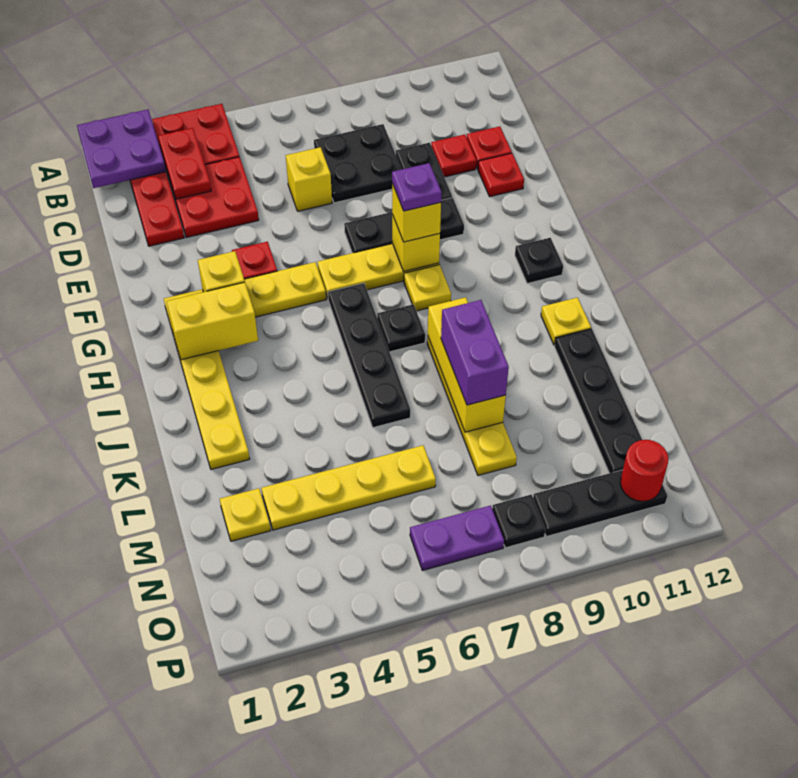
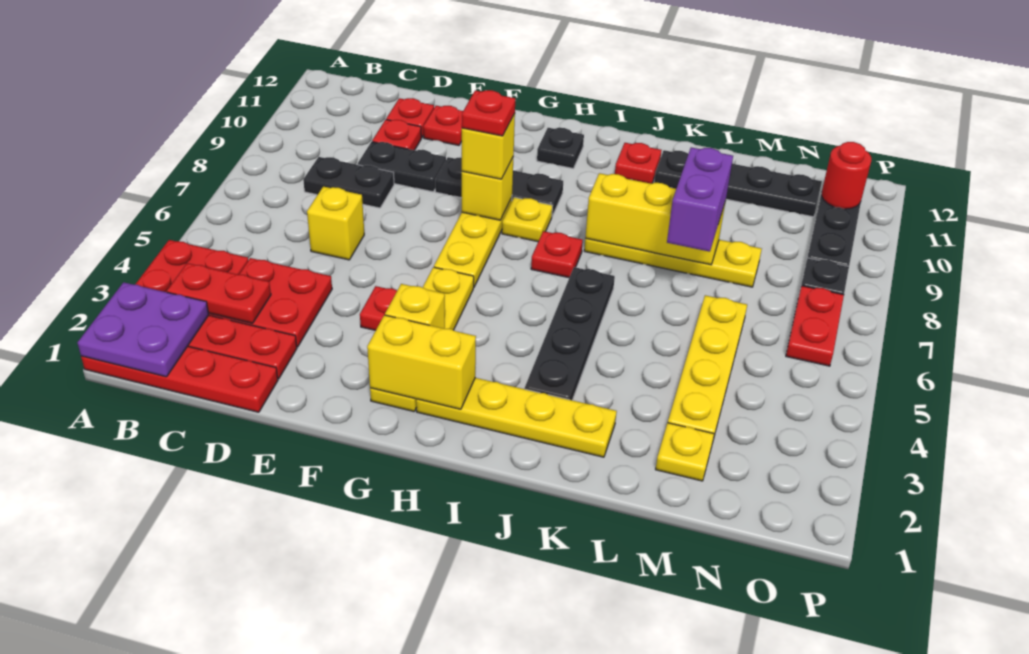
none -> red plate A1:D1 level 1
black plate C7:D8 level 1 -> black plate C8:D8 level 1
black plate F7:F9 level 1 -> black plate F9:H9 level 1
purple plate G8 level 4 -> red plate G8 level 4
yellow brick H2:H3 level 2 -> yellow brick G2:H2 level 2
black plate H6:K6 level 1 -> black plate J3:J6 level 1
black plate I7 level 1 -> red plate I7 level 1
yellow plate J11 level 1 -> red plate J11 level 1
purple brick K8:L8 level 3 -> purple brick L7:L8 level 3
purple plate O6:O7 level 1 -> red plate O6:O7 level 1

